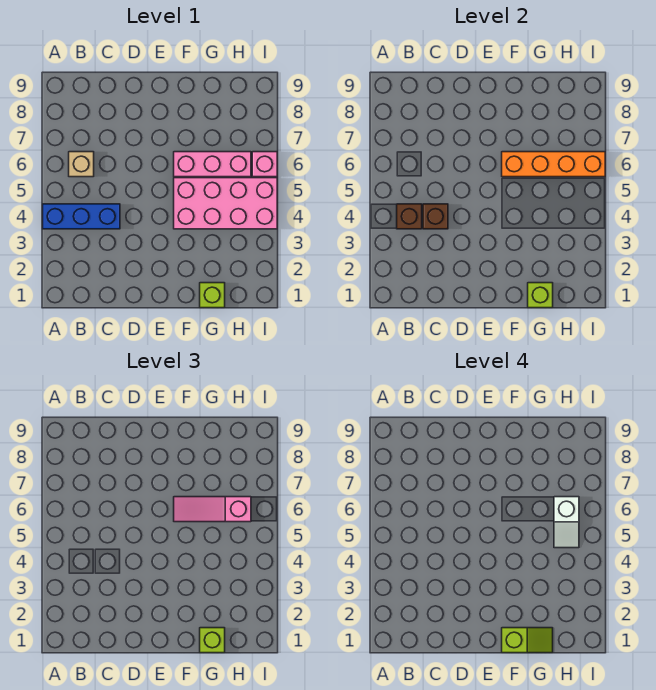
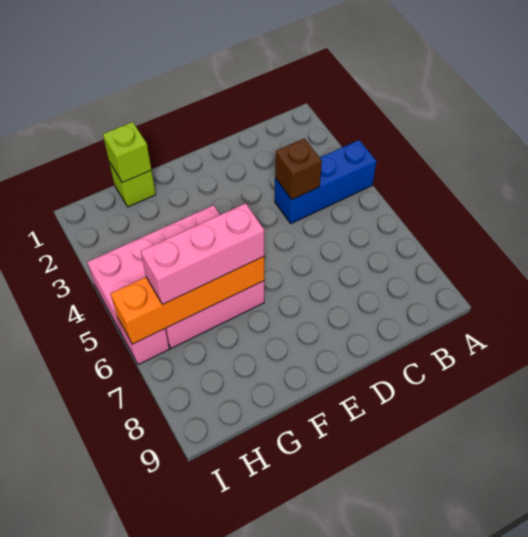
brown brick B4 level 2 -> none
tan brick B6 level 1 -> none
lime slope F1:G1 level 4 top F -> none
pink slope F6:H6 level 3 top H -> pink brick F6:H6 level 3
lime brick G1 level 3 -> none
white slope H5:H6 level 4 top 6 -> none

